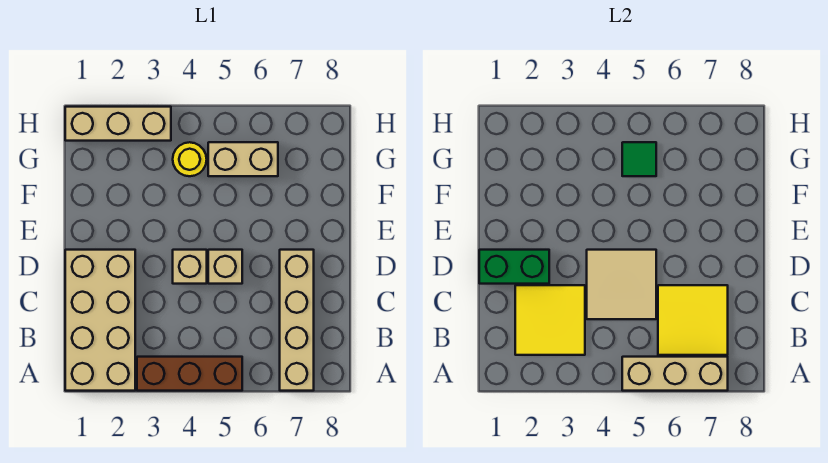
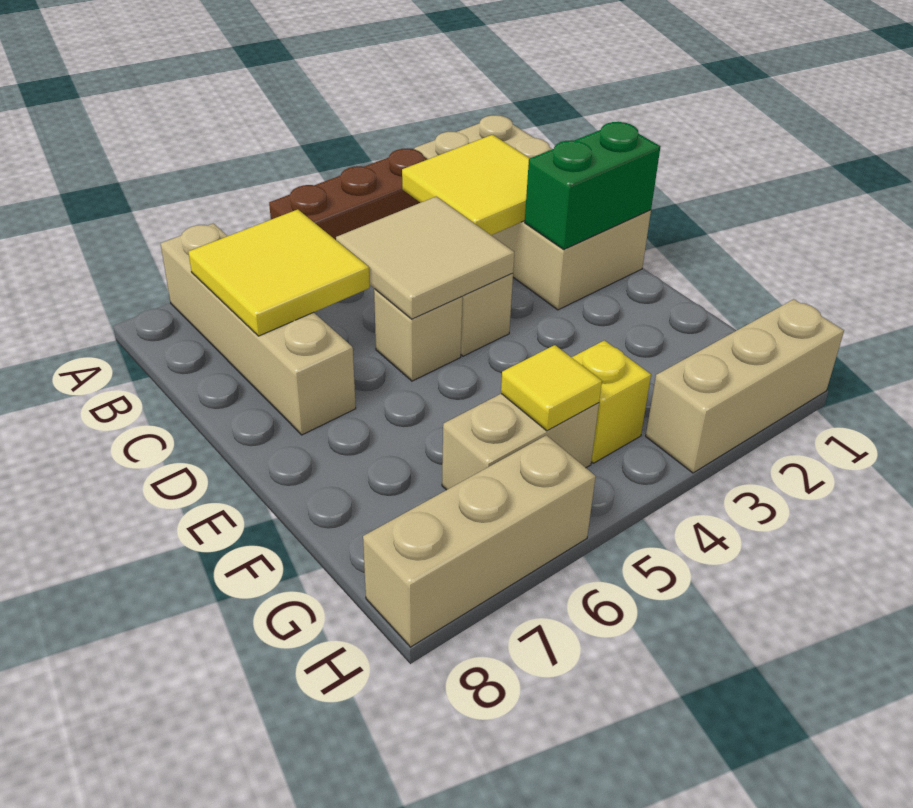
tan brick A5:A7 level 2 -> tan brick H6:H8 level 1
yellow round brick G4 level 1 -> yellow brick G4 level 1
green tile G5 level 2 -> yellow tile G5 level 2

